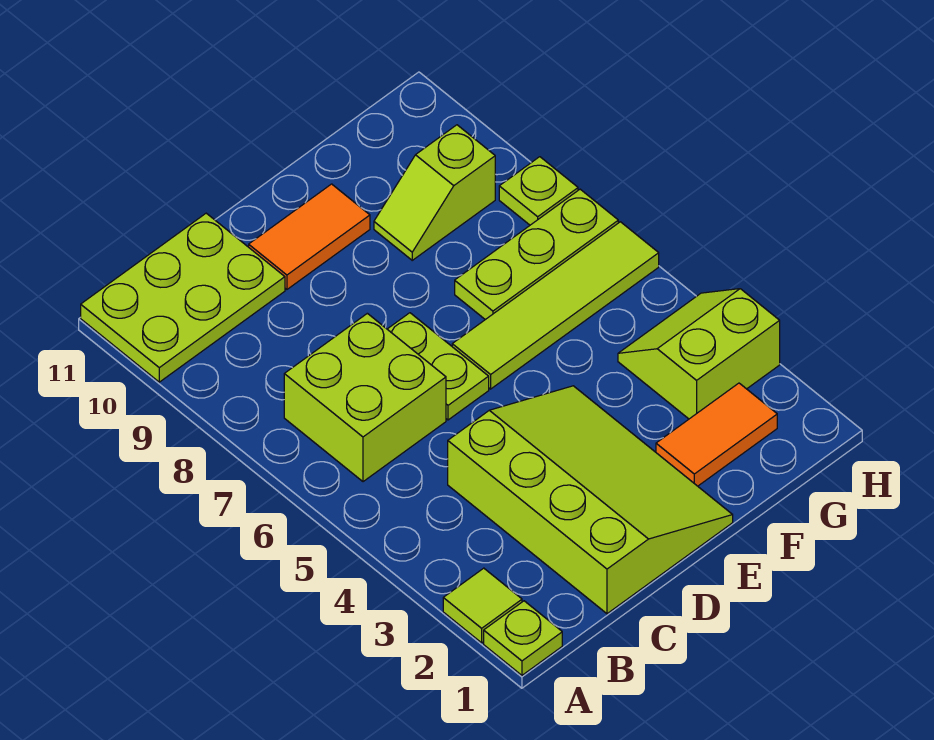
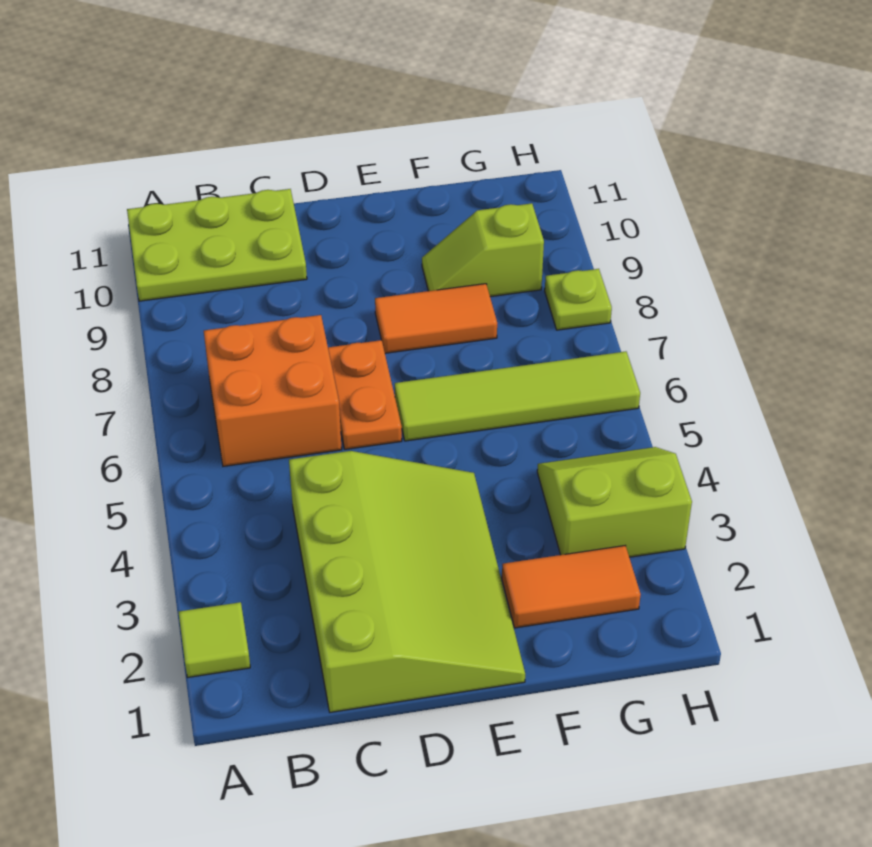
lime plate A1 level 1 -> none
lime brick B6:C7 level 1 -> orange brick B6:C7 level 1
lime plate D6:D7 level 1 -> orange plate D6:D7 level 1
orange tile D10:E10 level 1 -> orange tile E8:F8 level 1
lime plate F7:H7 level 1 -> none

